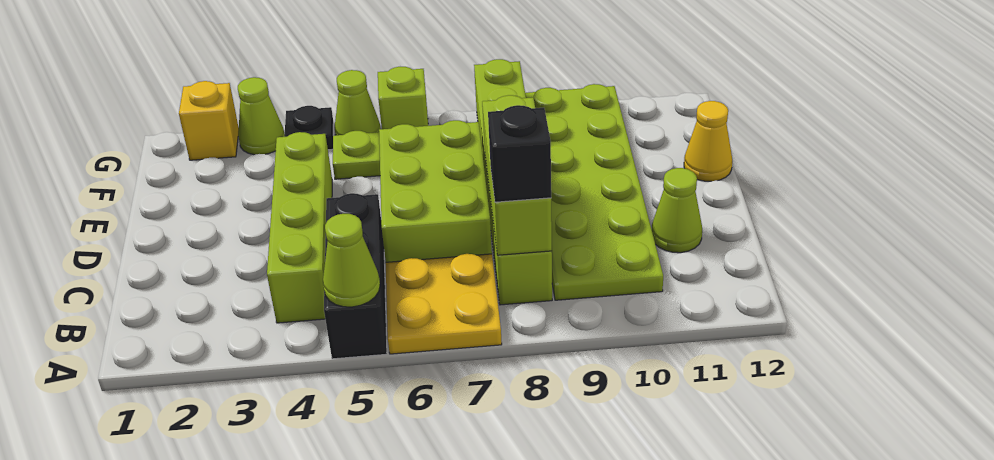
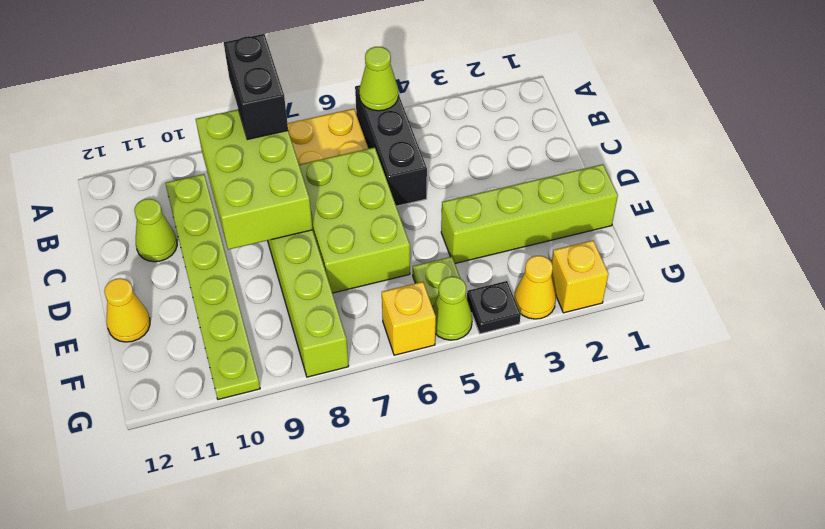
lime brick B4:E4 level 1 -> lime brick E1:E4 level 1
lime brick B8:D8 level 2 -> lime brick B8:D9 level 2
black brick B8 level 3 -> black brick A8:B8 level 3
lime plate B9:G10 level 1 -> lime plate B10:G10 level 1
lime cone G3 level 1 -> yellow cone G3 level 1
lime brick G6 level 1 -> yellow brick G6 level 1

